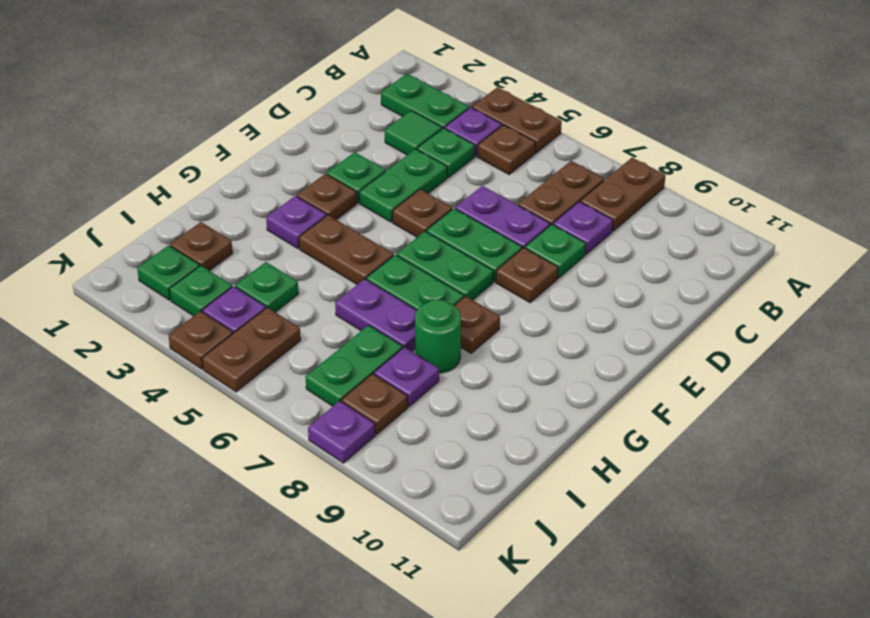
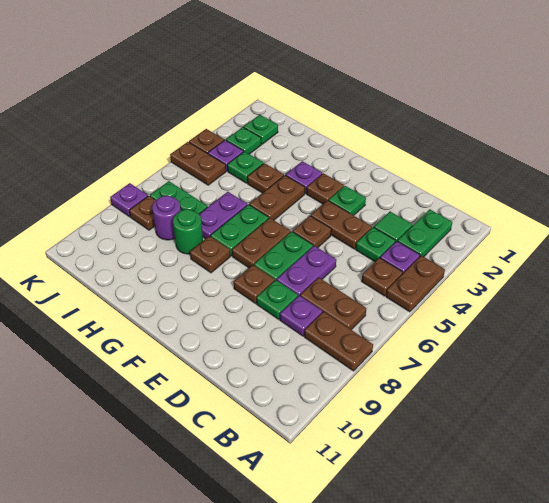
green plate D4:E4 level 1 -> brown plate D4:E4 level 1
green plate F6:F7 level 1 -> brown plate F6:F7 level 1
brown plate I2 level 1 -> brown plate H4 level 1
purple plate I8 level 1 -> purple round brick I8 level 1

